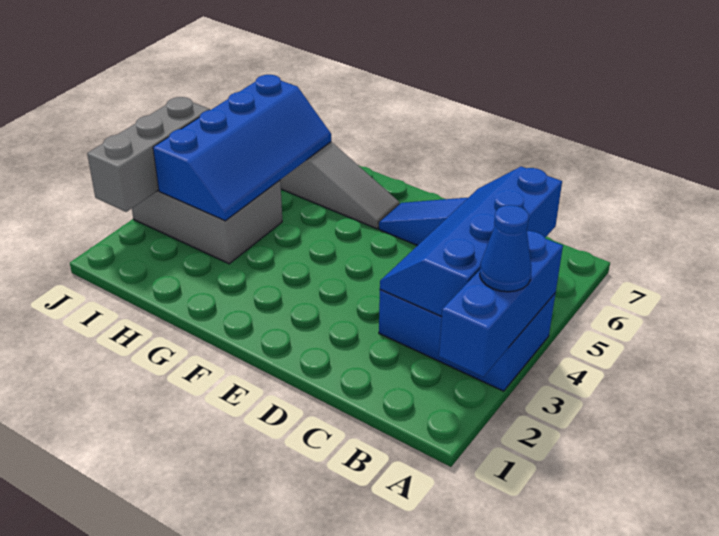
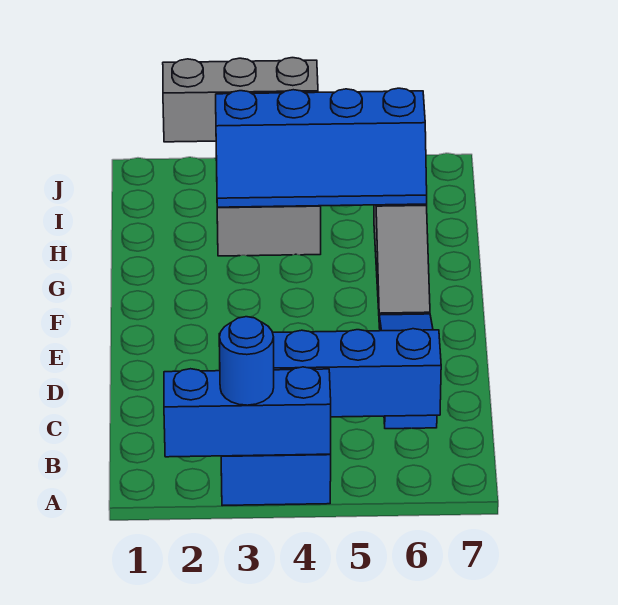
blue cone A3 level 3 -> blue round brick A3 level 3

